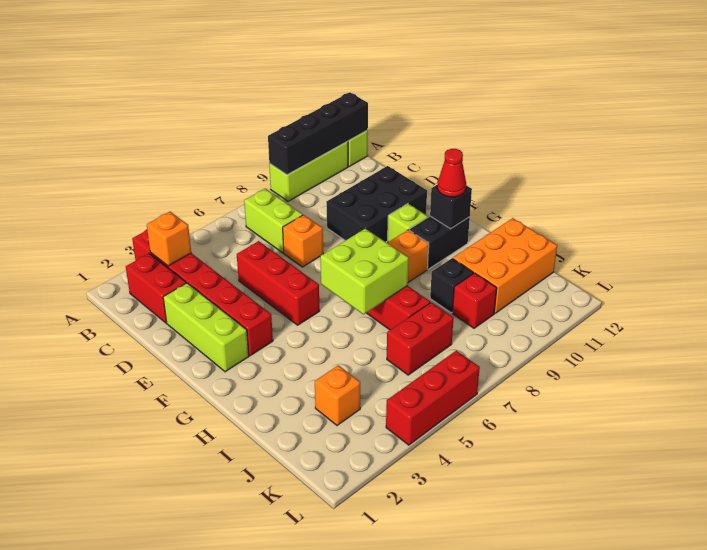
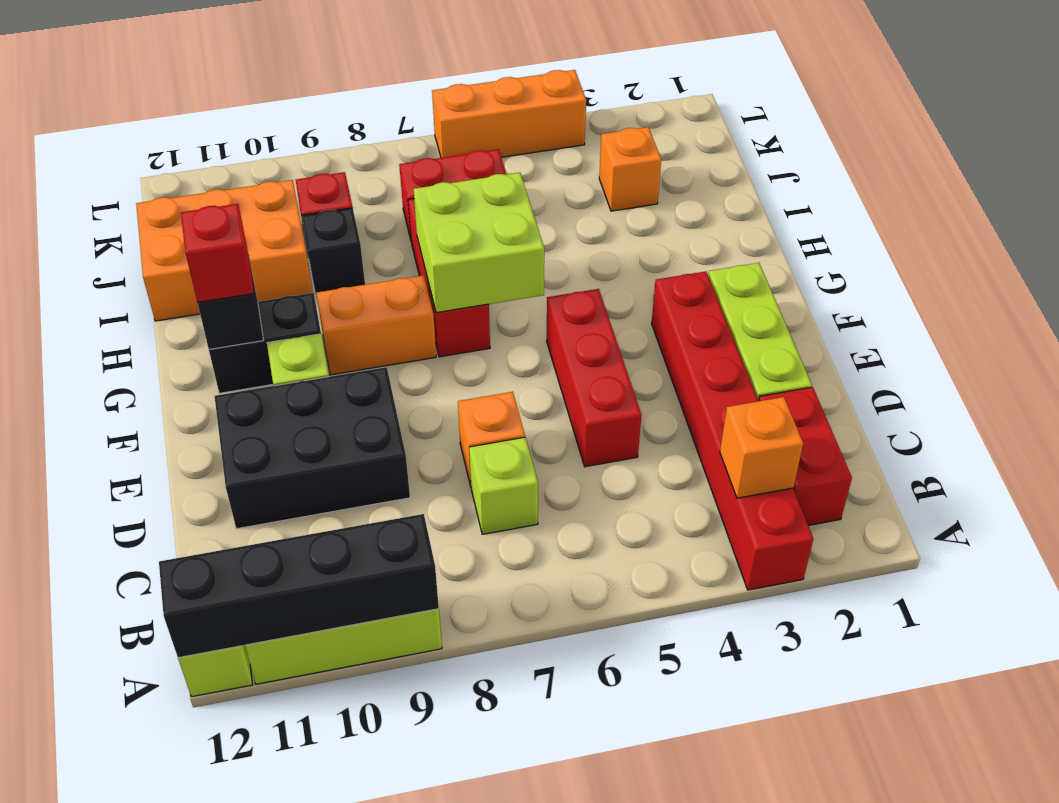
lime brick B7:C7 level 1 -> lime brick C7 level 1
red cone G11 level 3 -> red brick G11 level 3
red brick L4:L6 level 1 -> orange brick L4:L6 level 1

